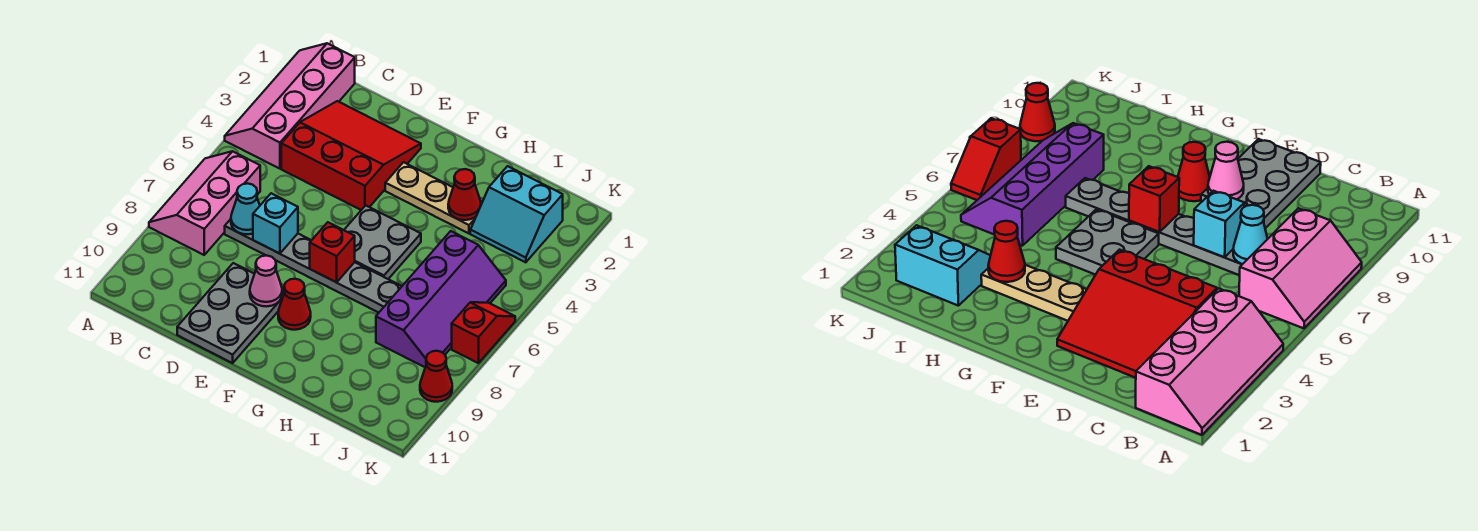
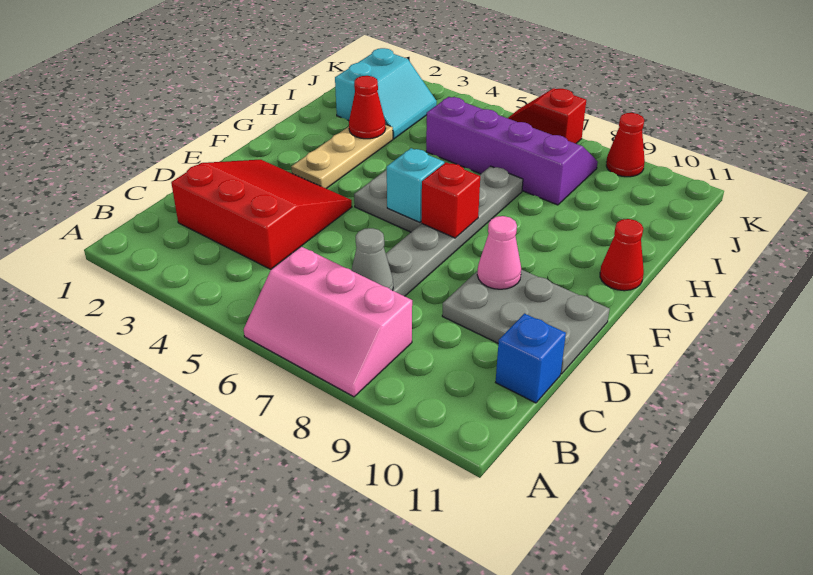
pink slope A1:B4 level 1 top B -> none
red slope C2:E4 level 1 top 4 -> red slope C2:E4 level 1 top C
cyan cone C7 level 2 -> grey cone C7 level 2
none -> blue brick C11 level 1
cyan brick D7 level 2 -> cyan brick F6 level 2
red cone F9 level 1 -> red cone G11 level 1

